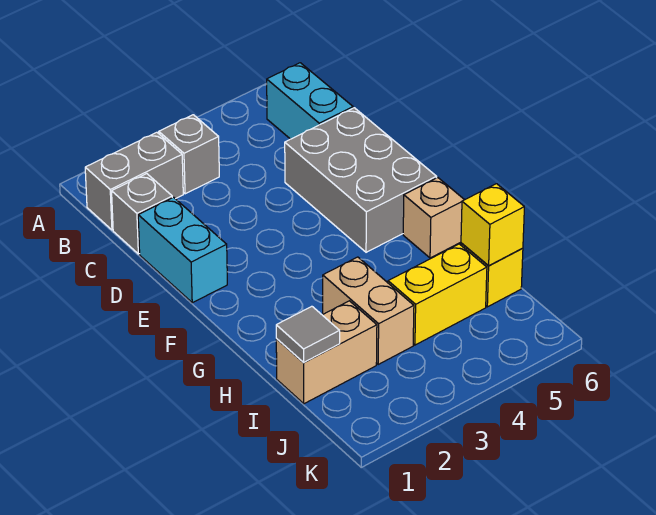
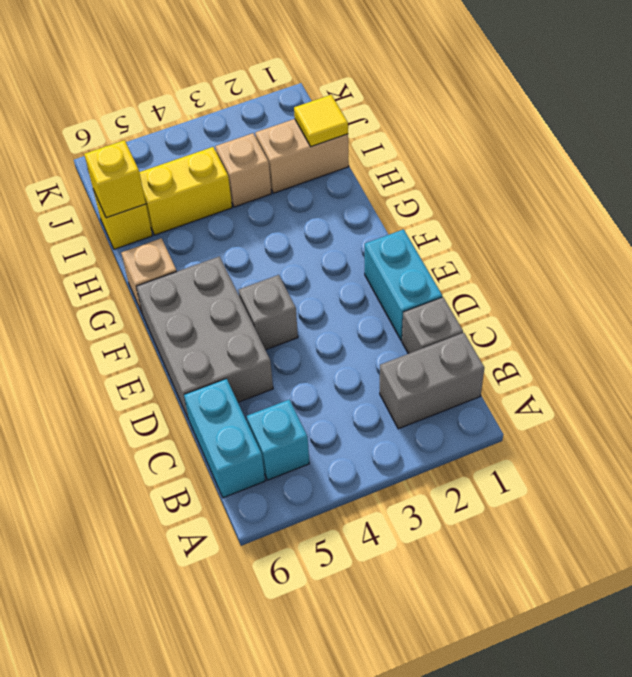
grey brick B3 level 1 -> grey brick E4 level 1
none -> cyan brick B5 level 1
tan brick H3:I3 level 1 -> tan brick I3 level 1
grey tile I1 level 2 -> yellow tile I1 level 2

